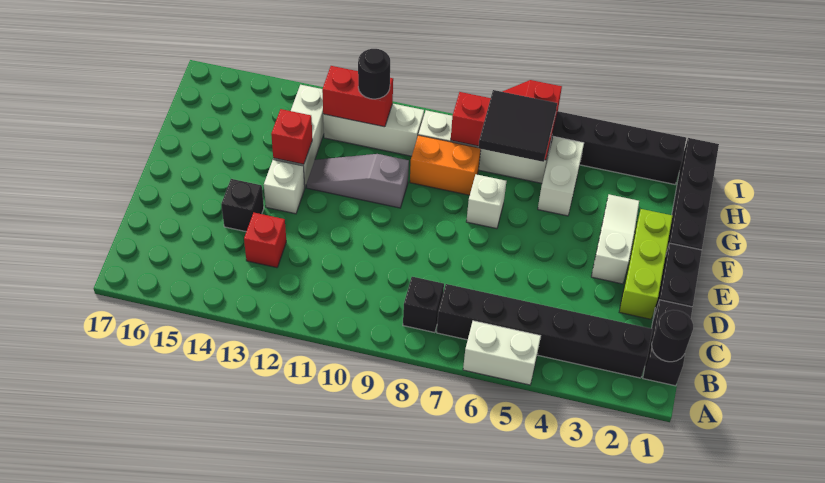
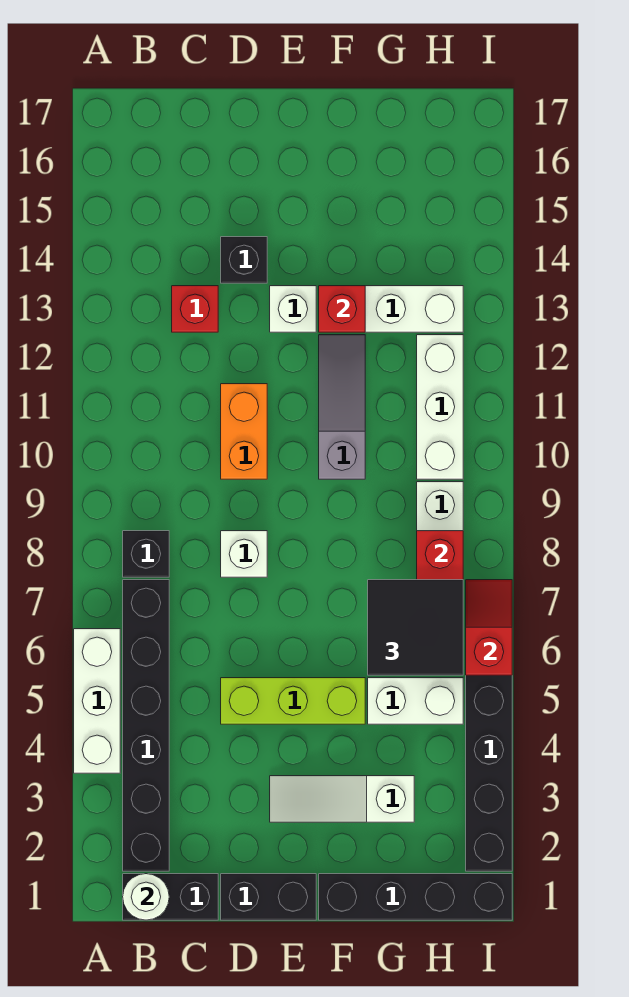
white brick A5:A6 level 1 -> white brick A4:A6 level 1
black round brick B1 level 2 -> white round brick B1 level 2
lime brick D2:F2 level 1 -> lime brick D5:F5 level 1
white slope E3:G3 level 1 top E -> white slope E3:G3 level 1 top G
white brick F7 level 1 -> white brick D8 level 1
orange brick G8:G9 level 1 -> orange brick D10:D11 level 1
red brick H11:H12 level 2 -> none
black round brick H11 level 3 -> none

